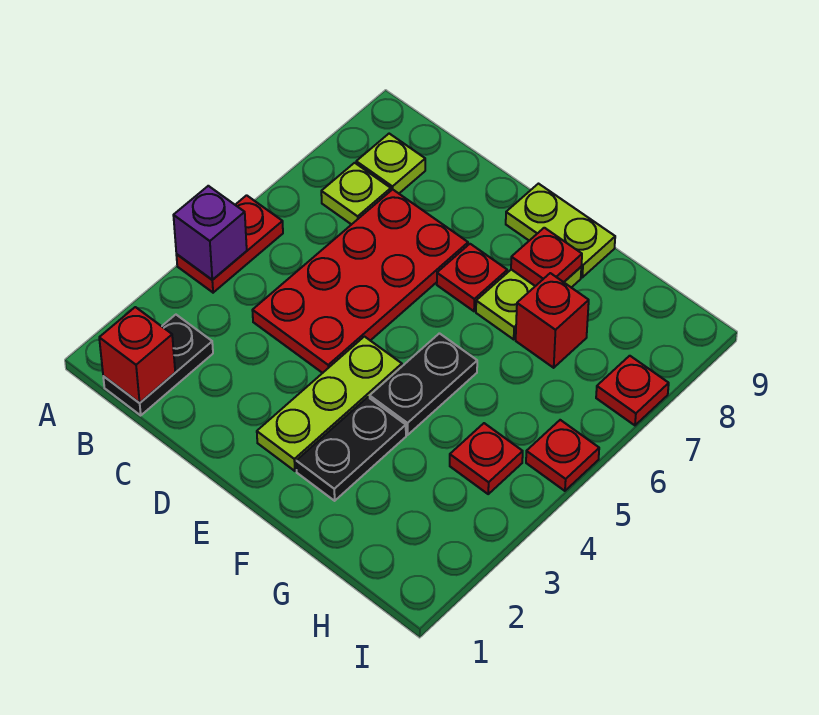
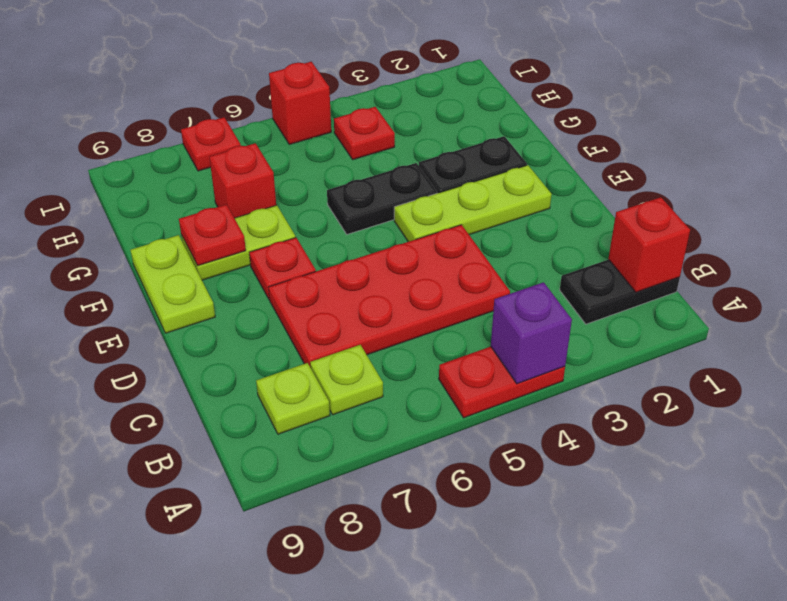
red plate I5 level 1 -> red brick I5 level 1

